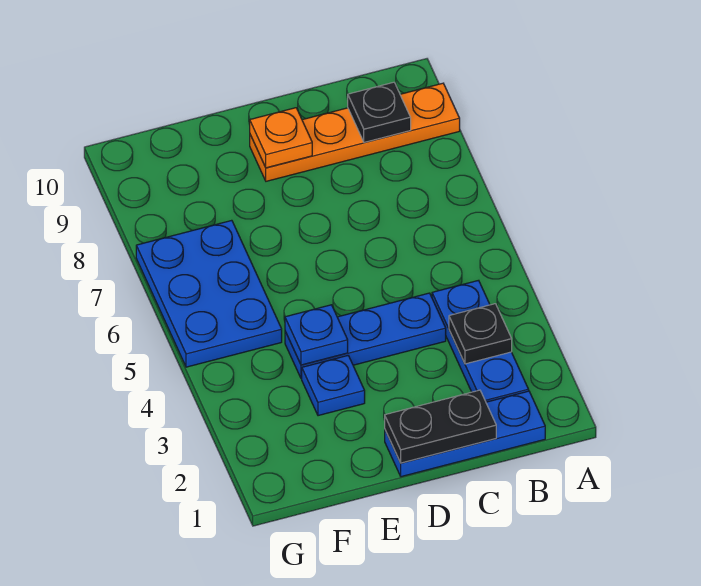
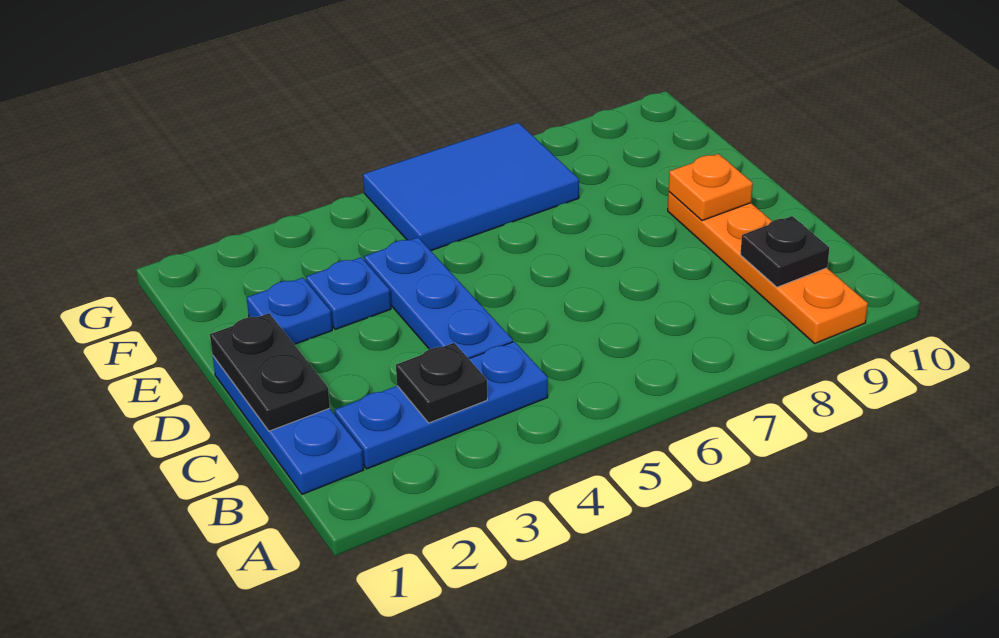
blue plate E4 level 2 -> blue plate E2 level 1
blue plate F5:G7 level 1 -> blue tile F5:G7 level 1

